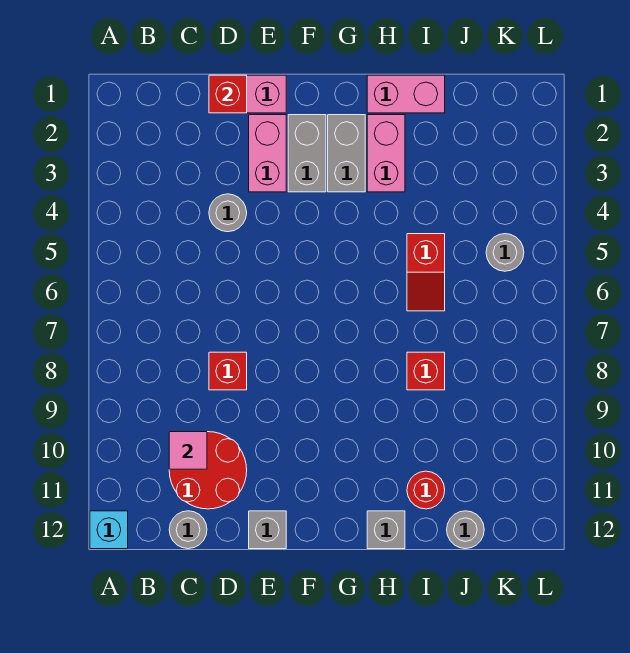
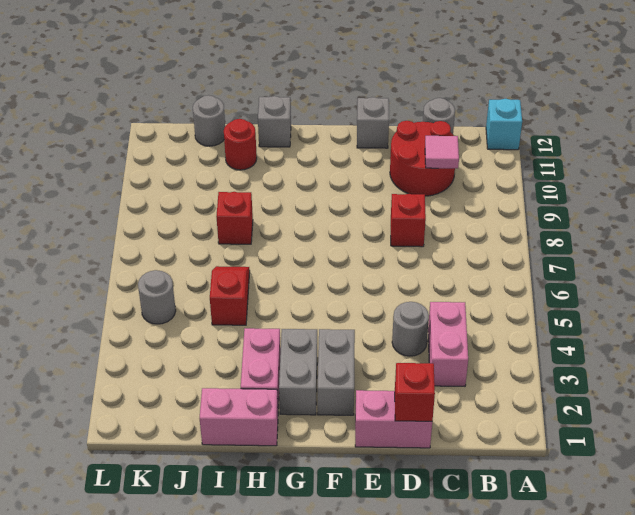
pink brick E2:E3 level 1 -> pink brick C3:C4 level 1

